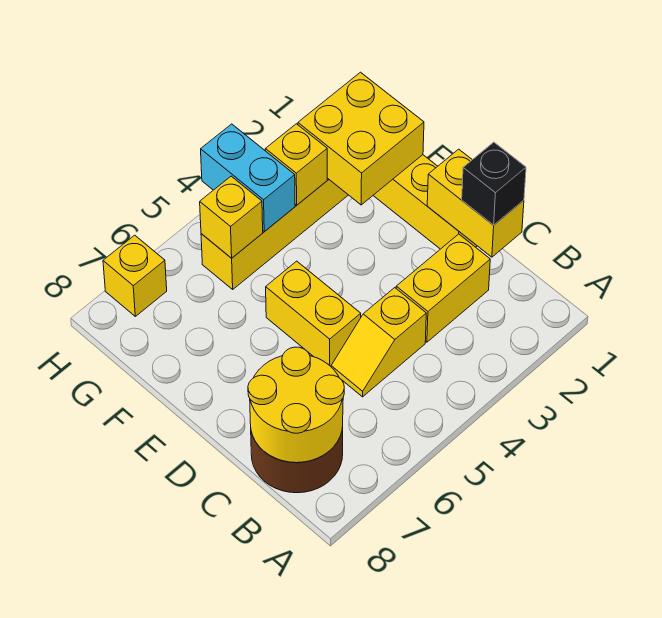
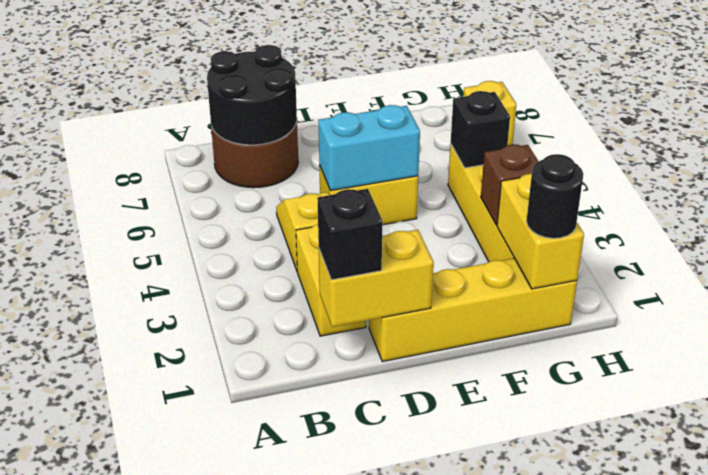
yellow round brick B7:C8 level 2 -> black round brick B7:C8 level 2
yellow brick F1:G2 level 2 -> yellow brick G1:G2 level 2
none -> black round brick G1 level 3
yellow brick G3 level 2 -> brown brick G3 level 2
cyan brick G4:H4 level 2 -> cyan brick D5:E5 level 2
yellow brick G5 level 2 -> black brick G5 level 2

